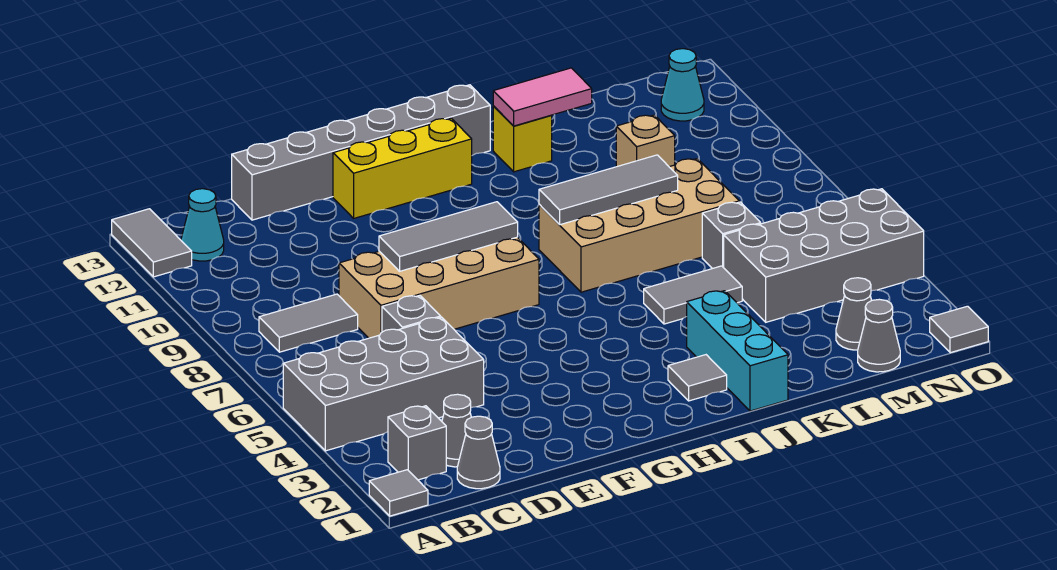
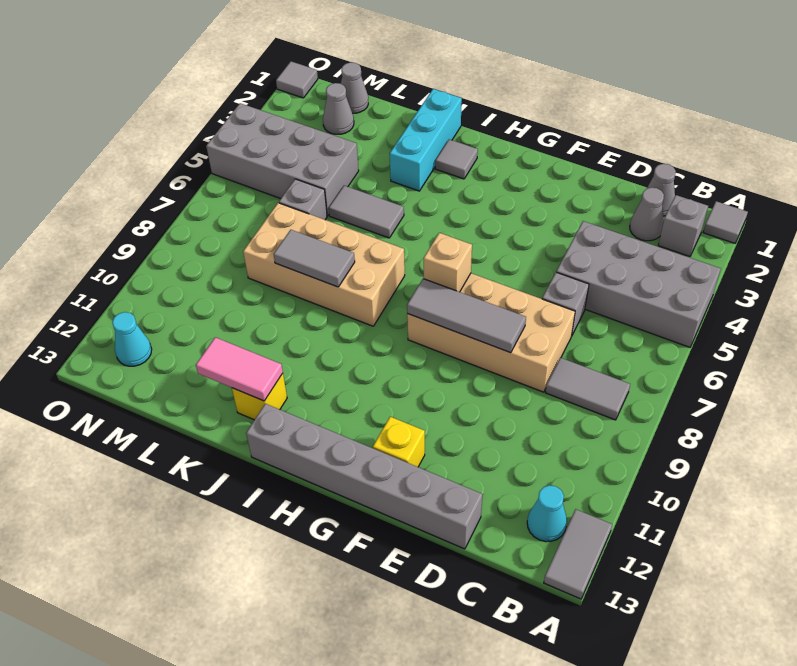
yellow brick F12:H12 level 1 -> yellow brick F12 level 1
grey tile I8:K8 level 2 -> grey tile J8:K8 level 2
tan brick L10 level 1 -> tan brick G7 level 2

